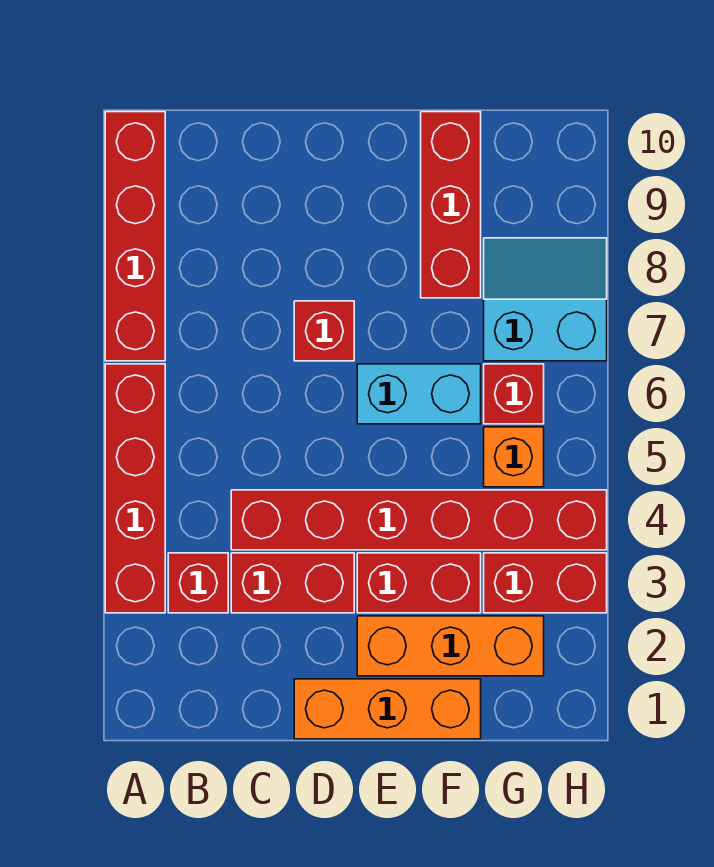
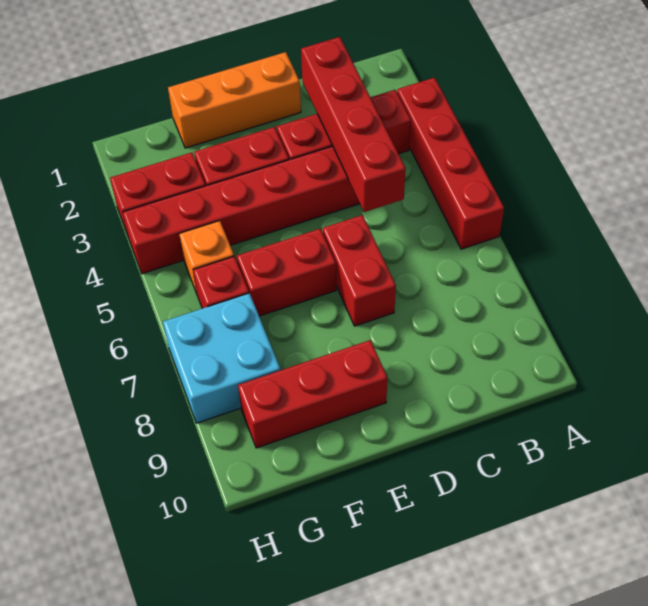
red brick A7:A10 level 1 -> red brick C2:C5 level 2
red brick D7 level 1 -> red brick D6:D7 level 1
orange brick E2:G2 level 1 -> none
cyan brick E6:F6 level 1 -> red brick E6:F6 level 1
red brick F8:F10 level 1 -> red brick E9:G9 level 1
cyan slope G7:H8 level 1 top 7 -> cyan brick G7:H8 level 1

